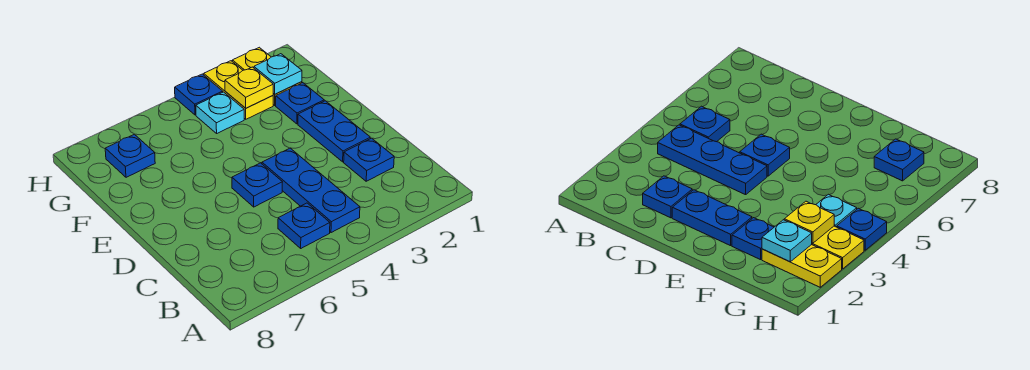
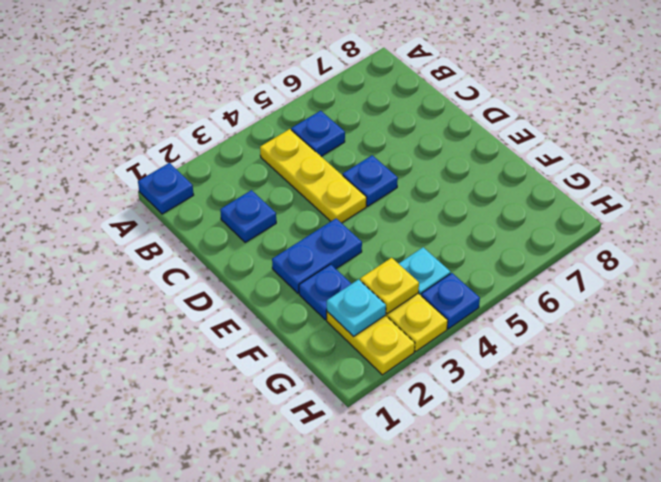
blue plate B4:D4 level 1 -> yellow plate B4:D4 level 1
blue plate D2:E2 level 1 -> blue plate E2:E3 level 1
blue plate G7 level 1 -> blue plate A1 level 1

